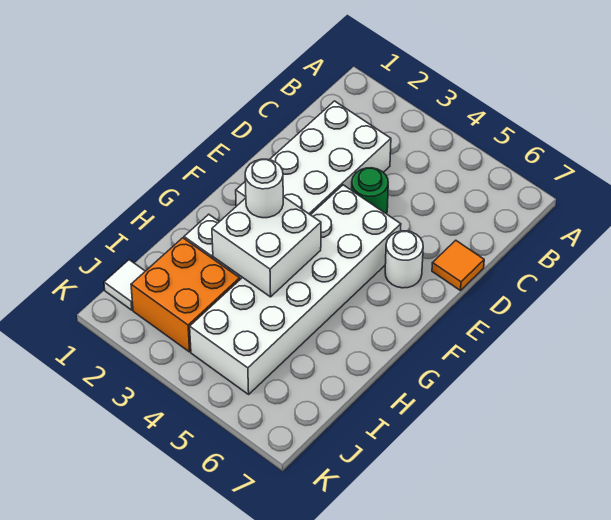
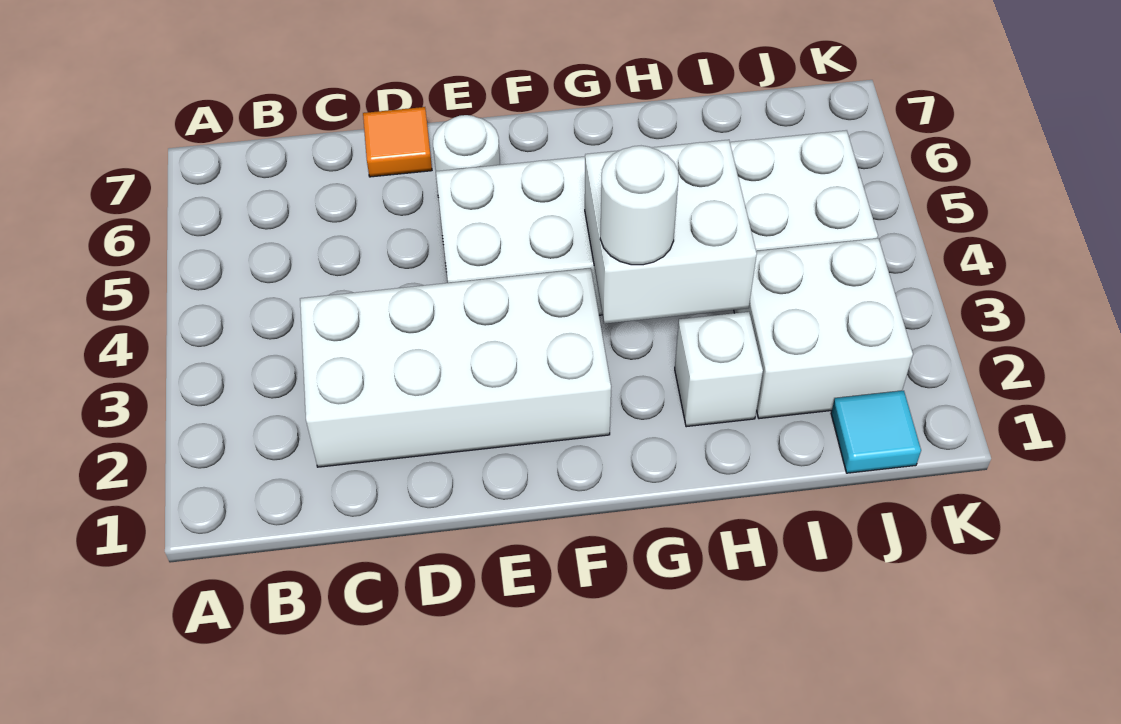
green round brick D4 level 1 -> none
orange brick I2:J3 level 1 -> white brick I2:J3 level 1
white tile J1 level 1 -> cyan tile J1 level 1

